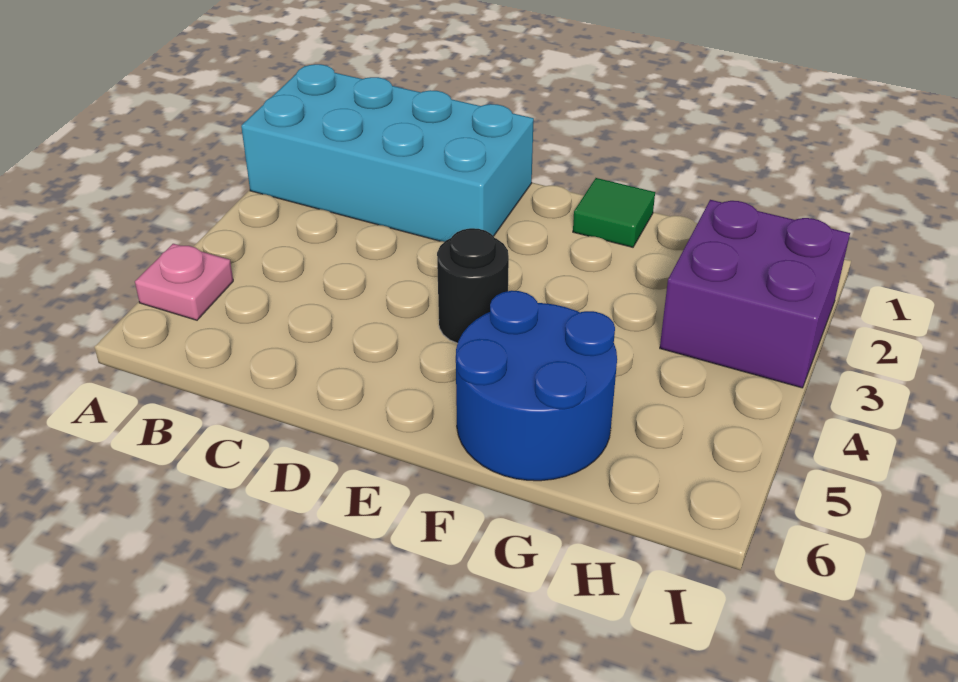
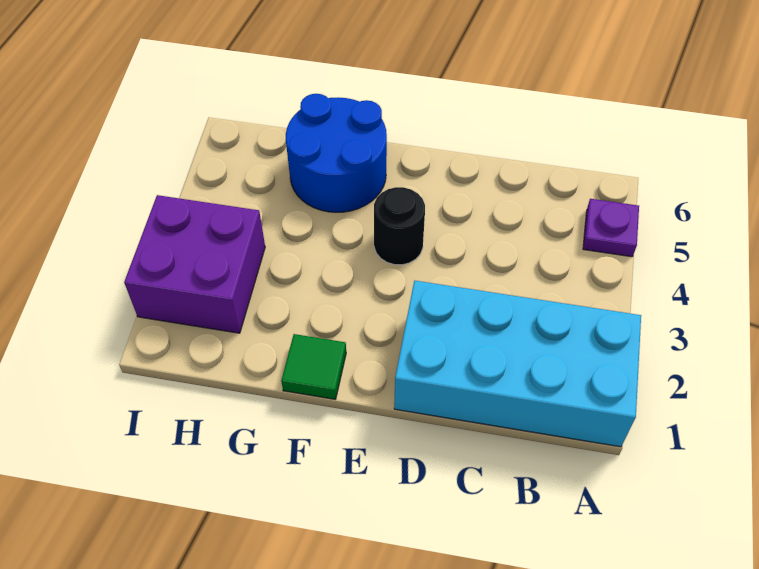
pink plate A5 level 1 -> purple plate A5 level 1

